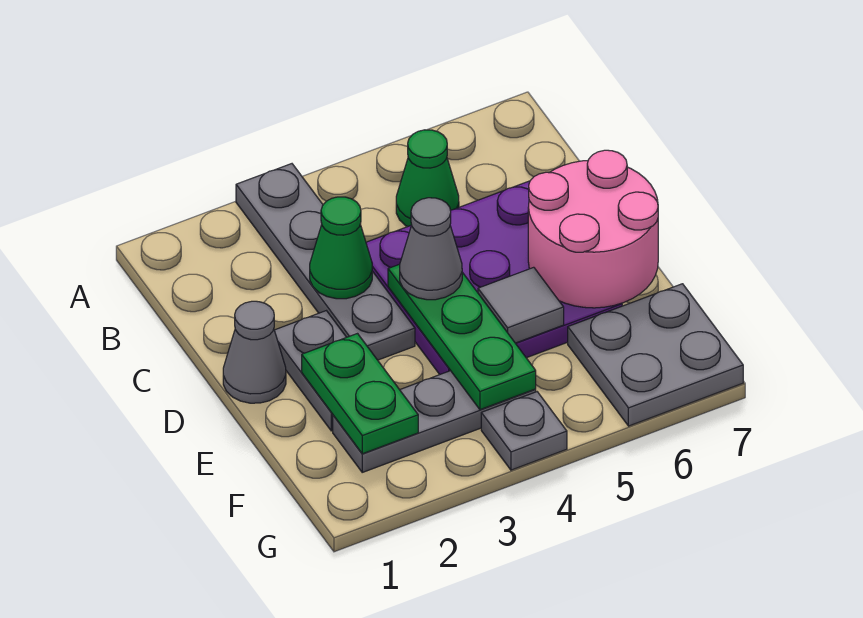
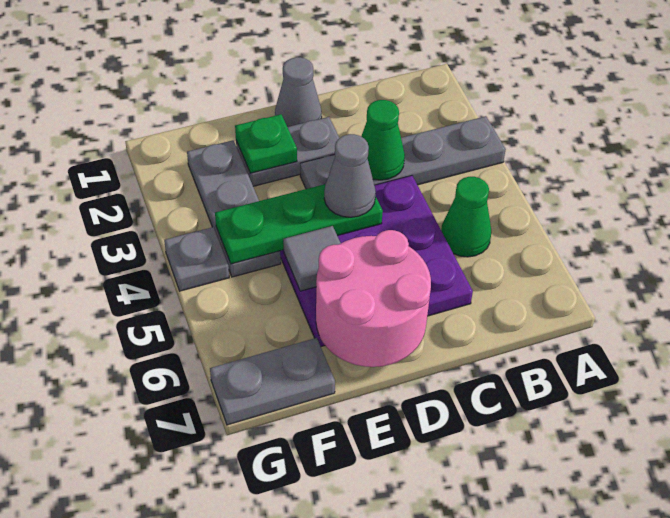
green plate E2:F2 level 2 -> green plate E2 level 2
grey plate F6:G7 level 1 -> grey plate F7:G7 level 1

